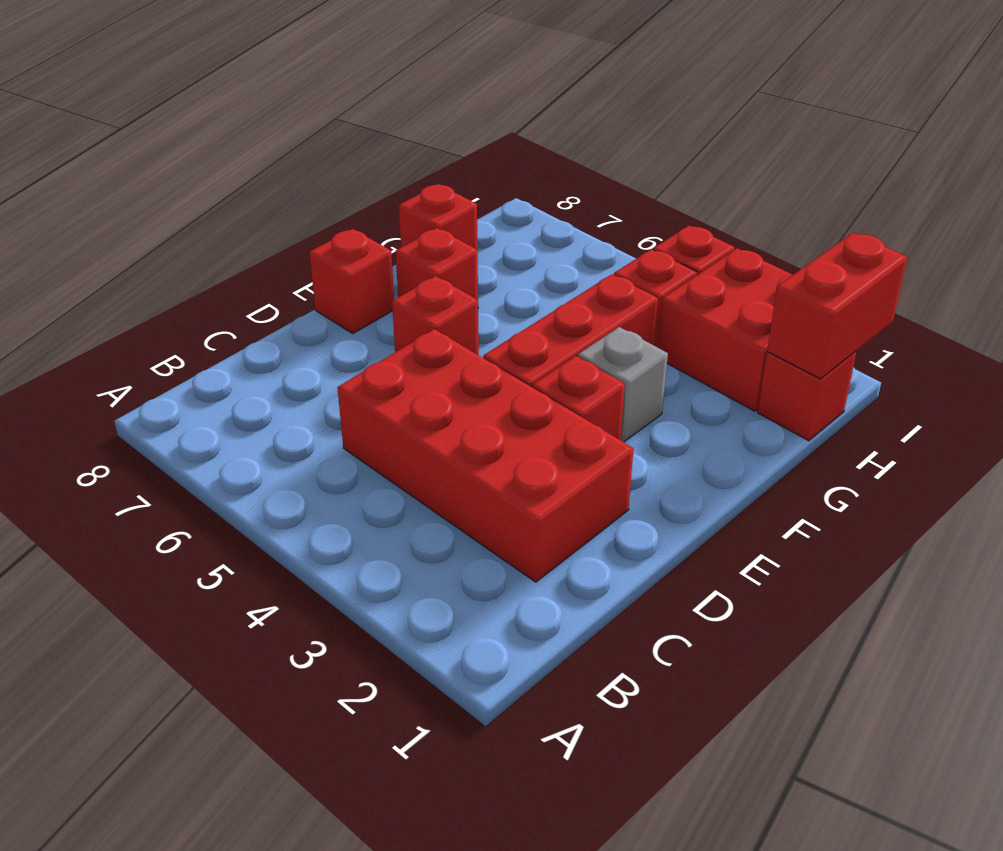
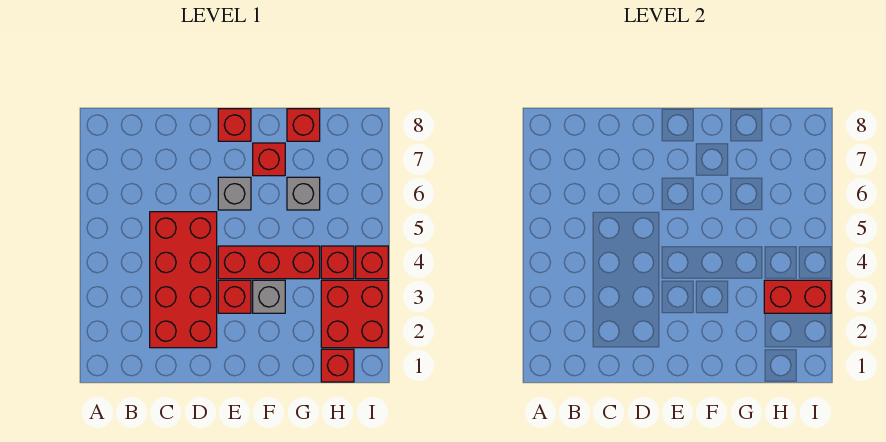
red brick E6 level 1 -> grey brick E6 level 1
none -> grey brick G6 level 1
red brick H1:I1 level 2 -> red brick H3:I3 level 2

